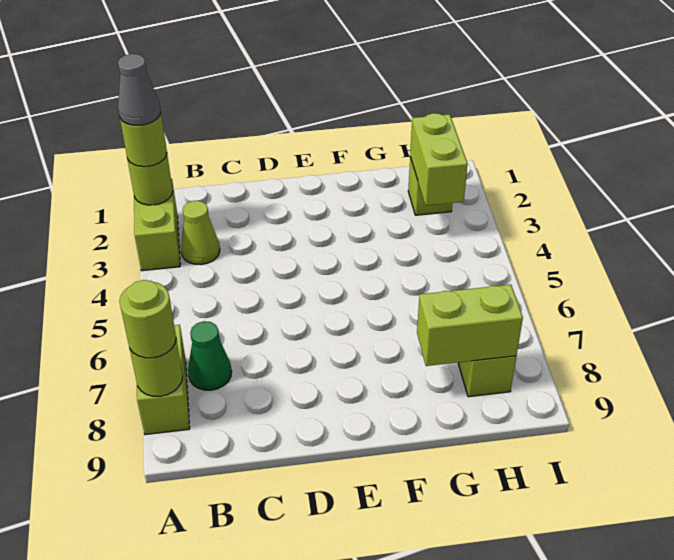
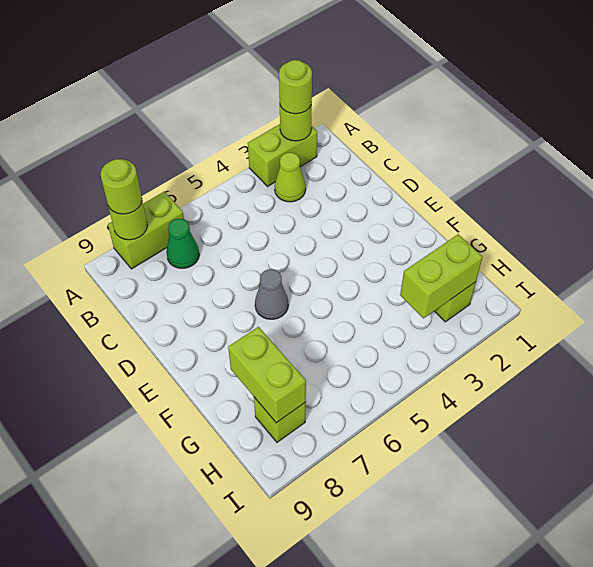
grey cone A2 level 4 -> grey cone E6 level 1

